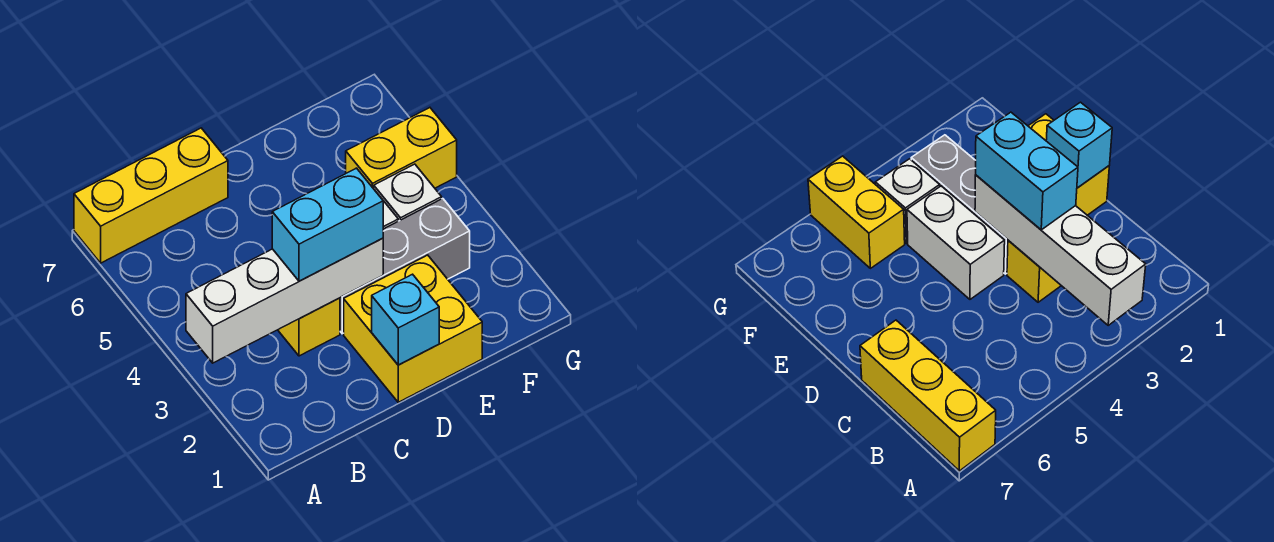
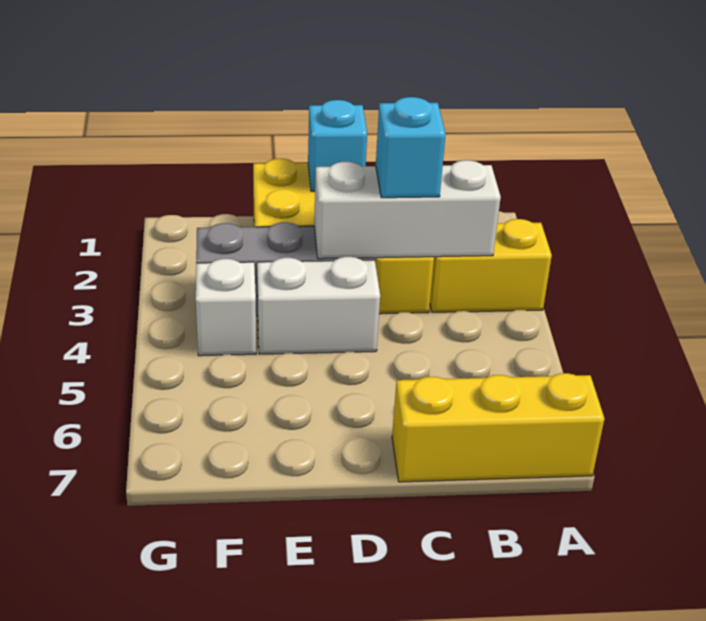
white brick A3:D3 level 2 -> white brick B3:D3 level 2
cyan brick C3:D3 level 3 -> cyan brick C3 level 3
yellow brick F5:G5 level 1 -> yellow brick A3:B3 level 1

